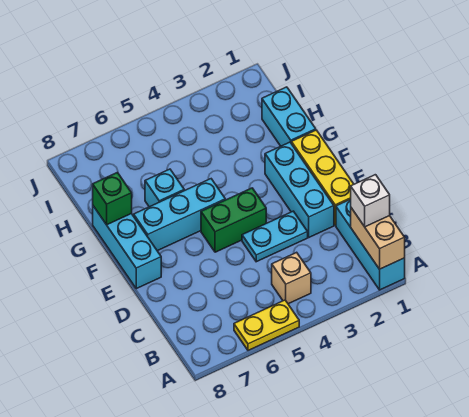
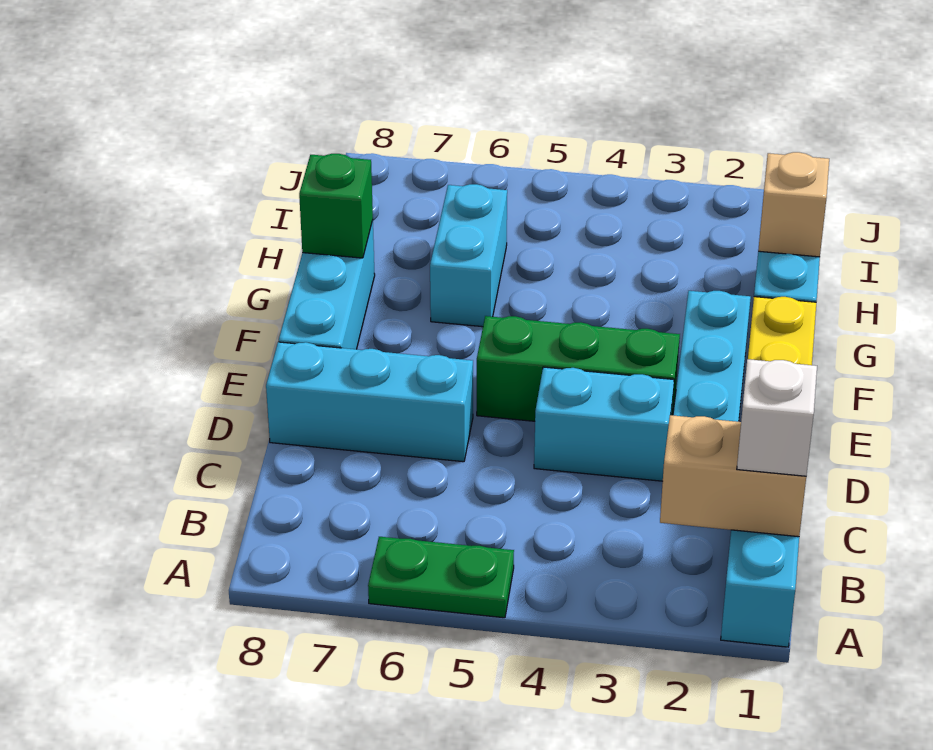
tan brick A1:B1 level 2 -> tan brick B1:B2 level 2
yellow plate A5:A6 level 1 -> green plate A5:A6 level 1
tan brick B4 level 1 -> tan brick H1 level 2
cyan plate D3:D4 level 1 -> cyan brick D3:D4 level 1
green brick E4:E5 level 1 -> green brick E3:E5 level 1
cyan brick F5:F7 level 1 -> cyan brick D6:D8 level 1
cyan brick G6 level 1 -> cyan brick G6:H6 level 1

